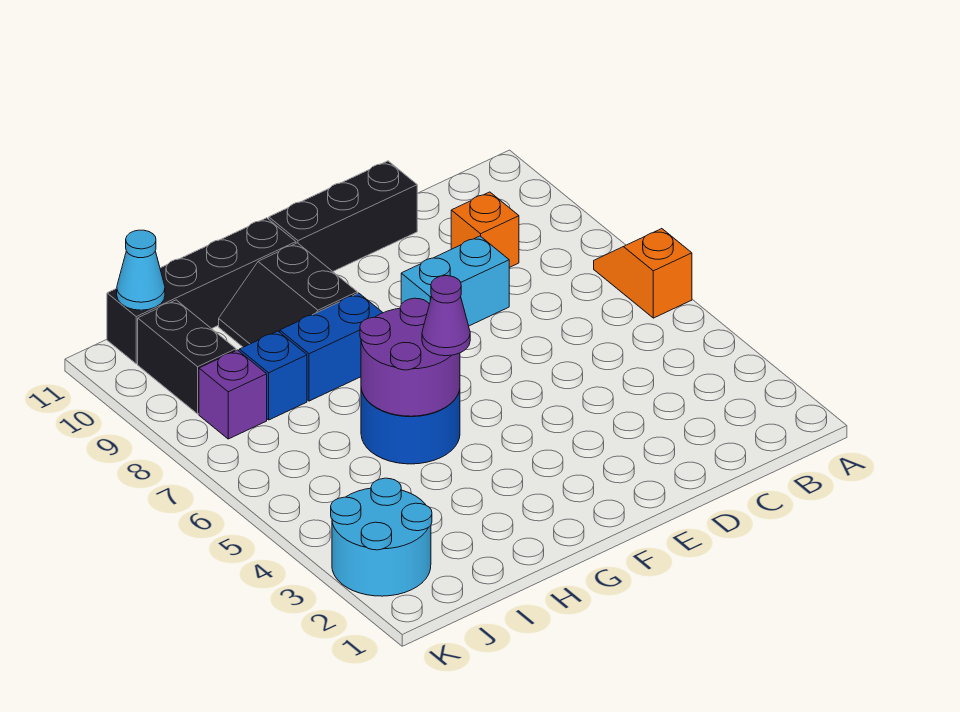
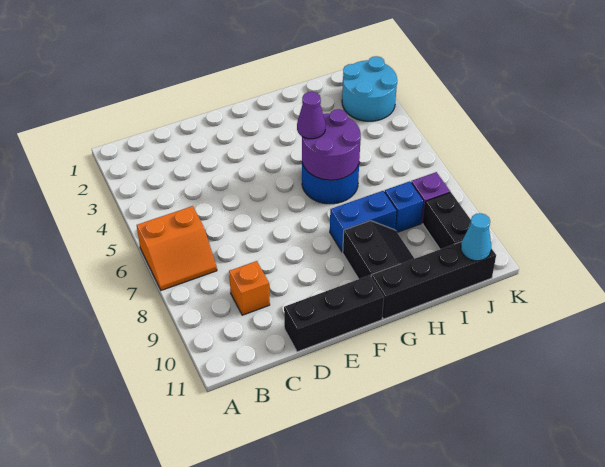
orange slope A6:A7 level 1 top 6 -> orange slope A6:B7 level 1 top 6
cyan brick D8:E8 level 1 -> none

